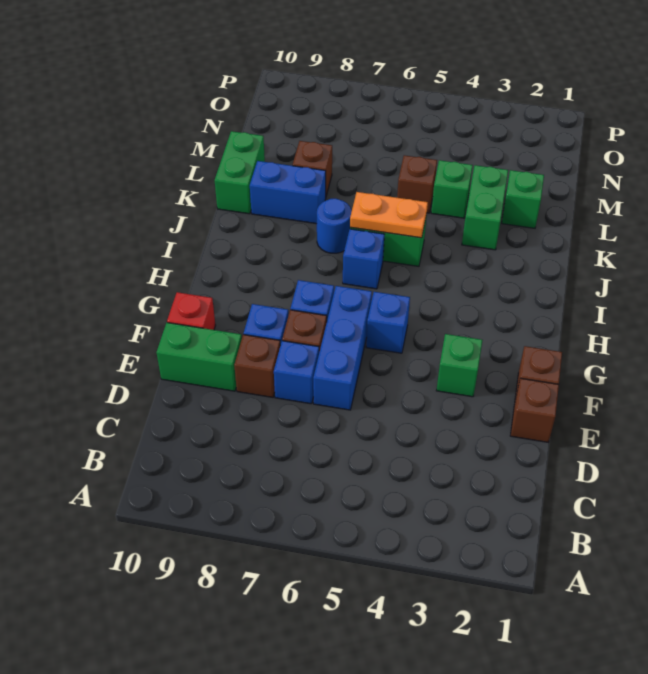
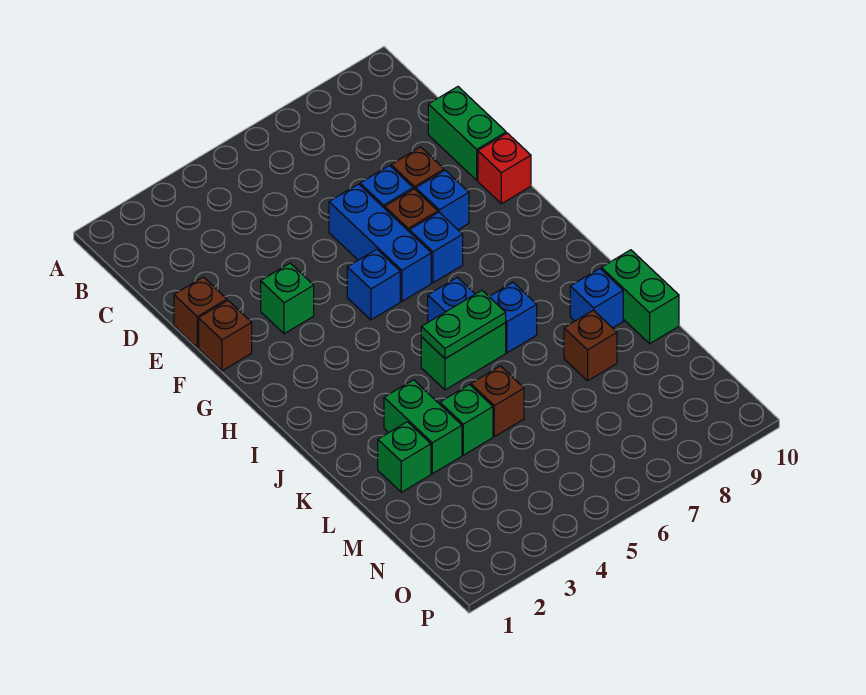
green brick E9:E10 level 1 -> green brick D10:E10 level 1
orange plate J5:J6 level 2 -> green plate J5:J6 level 2
blue round brick J7 level 1 -> blue brick J7 level 1
blue brick K8:K9 level 1 -> blue brick K9 level 1

